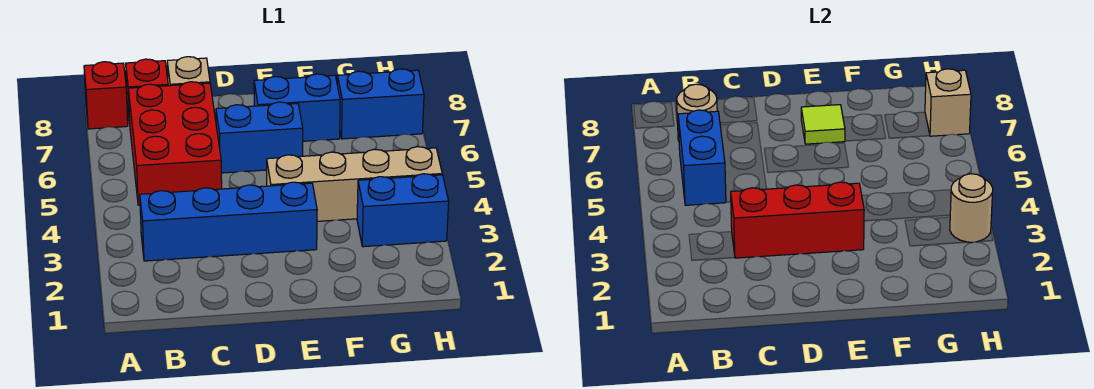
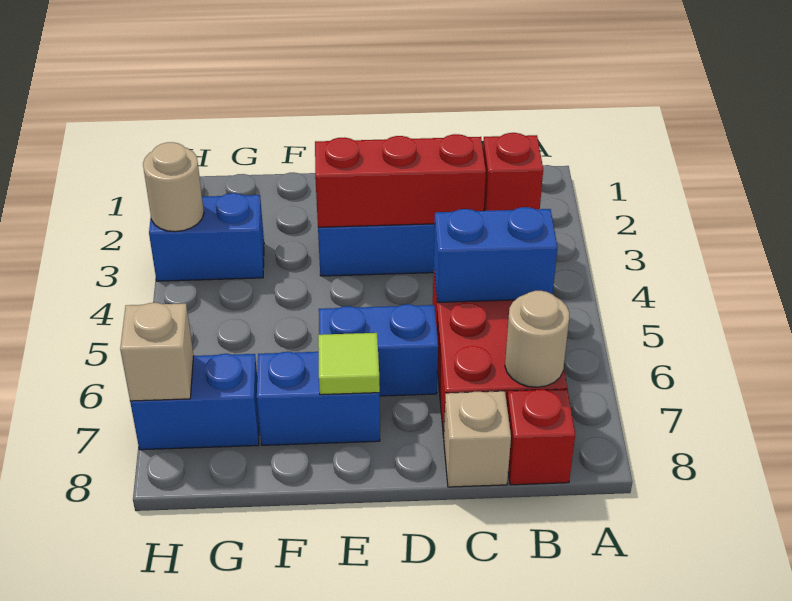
red brick A8 level 1 -> red brick B3 level 2
blue brick B5:B6 level 2 -> blue brick B5:C5 level 2
tan brick E4:H4 level 1 -> none

